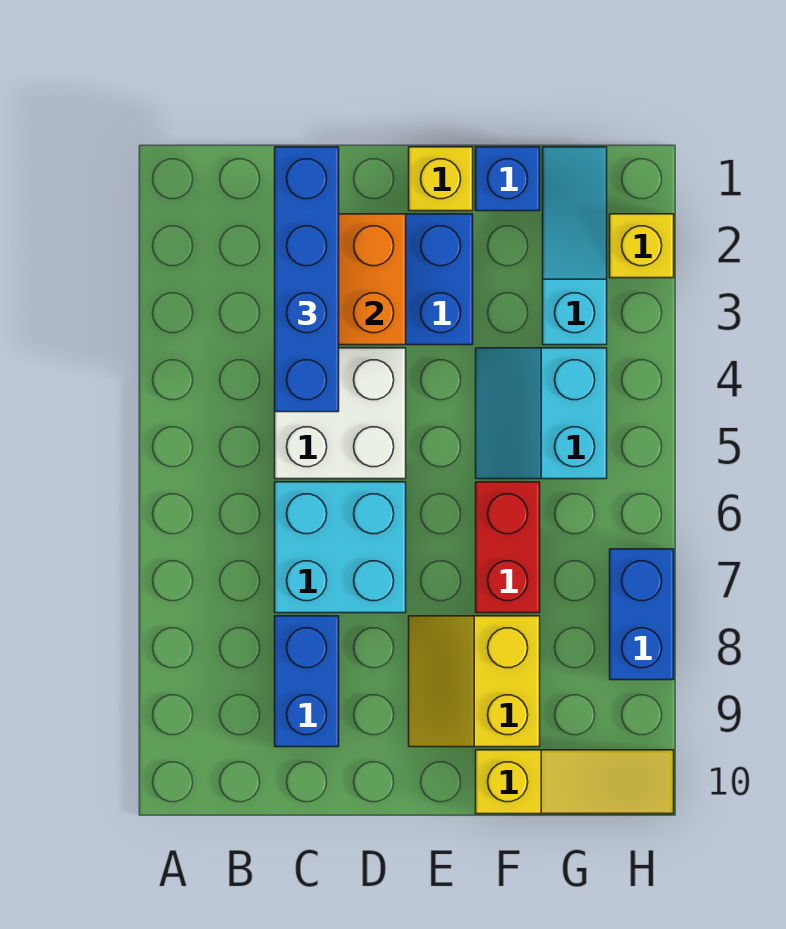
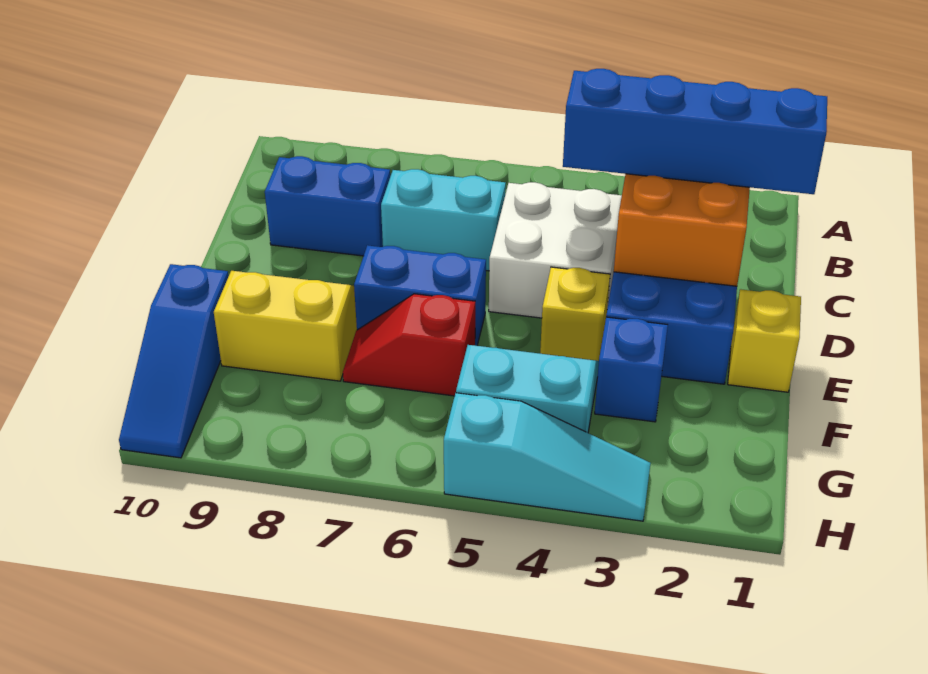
cyan brick C6:D7 level 1 -> cyan brick C6:C7 level 1
blue brick F1 level 1 -> blue brick F3 level 1
red brick F6:F7 level 1 -> red slope F6:F7 level 1 top 6
yellow slope F10:H10 level 1 top F -> blue slope F10:H10 level 1 top F
cyan slope G1:G3 level 1 top 3 -> cyan slope H3:H5 level 1 top 5
yellow brick H2 level 1 -> yellow brick E4 level 1
blue brick H7:H8 level 1 -> blue brick E6:E7 level 1

